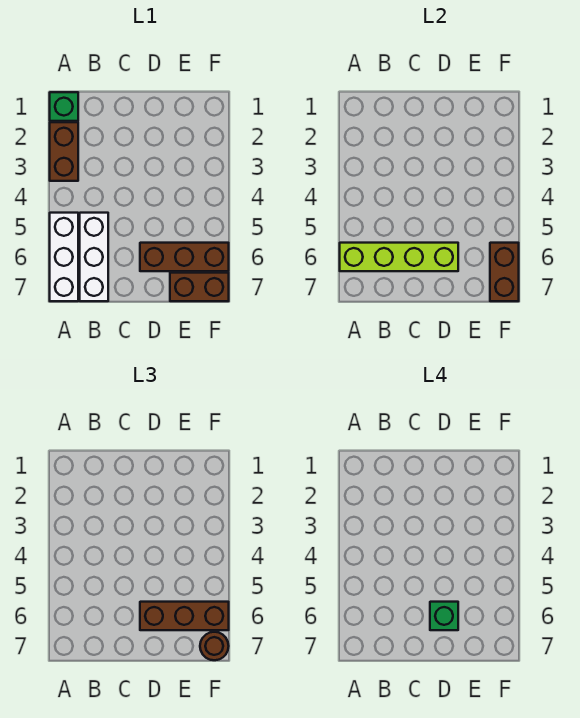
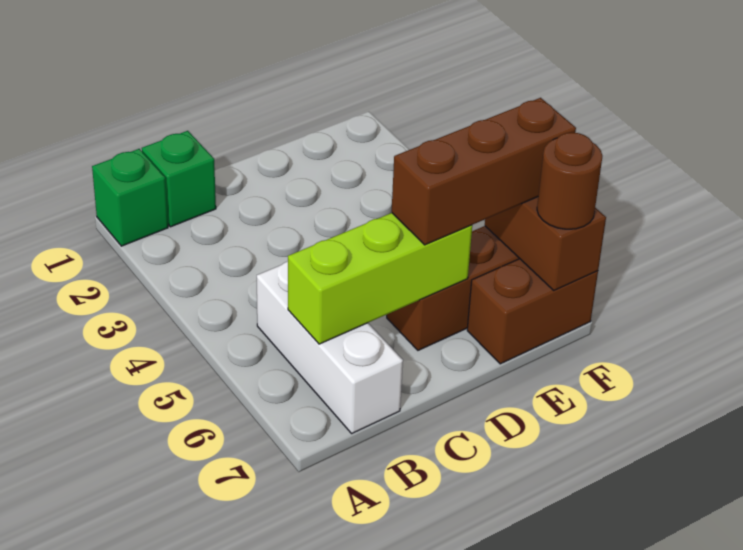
brown brick A2:A3 level 1 -> none
white brick A5:A7 level 1 -> none
lime brick A6:D6 level 2 -> lime brick B6:D6 level 2
green brick D6 level 4 -> green brick B1 level 1

